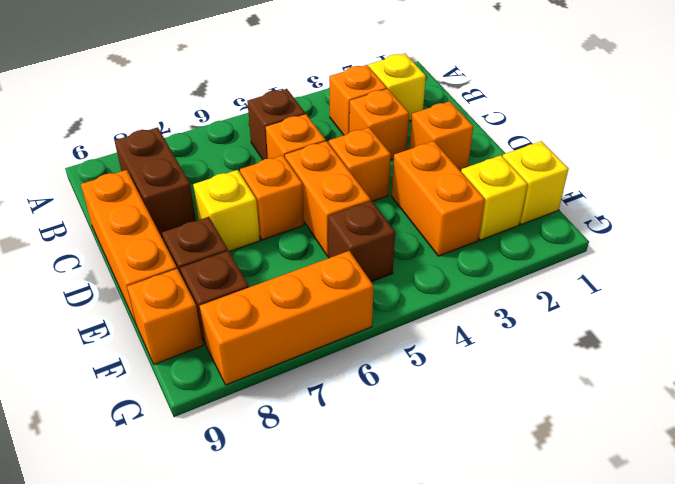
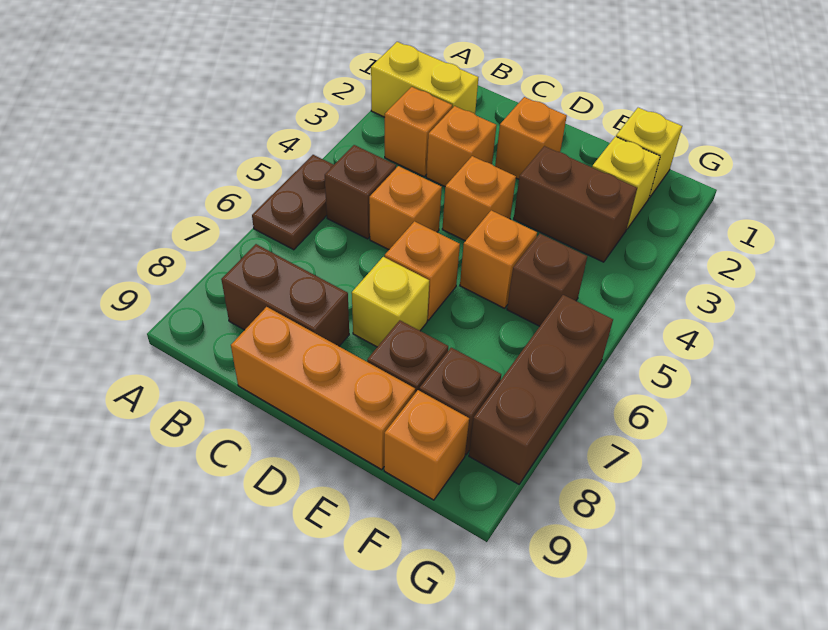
none -> brown plate A5:A6 level 1
yellow brick B2 level 1 -> yellow brick A2:B2 level 1
orange brick D5:E5 level 1 -> orange brick E5 level 1
orange brick E3:F3 level 1 -> brown brick E3:F3 level 1
orange brick G6:G8 level 1 -> brown brick G6:G8 level 1

